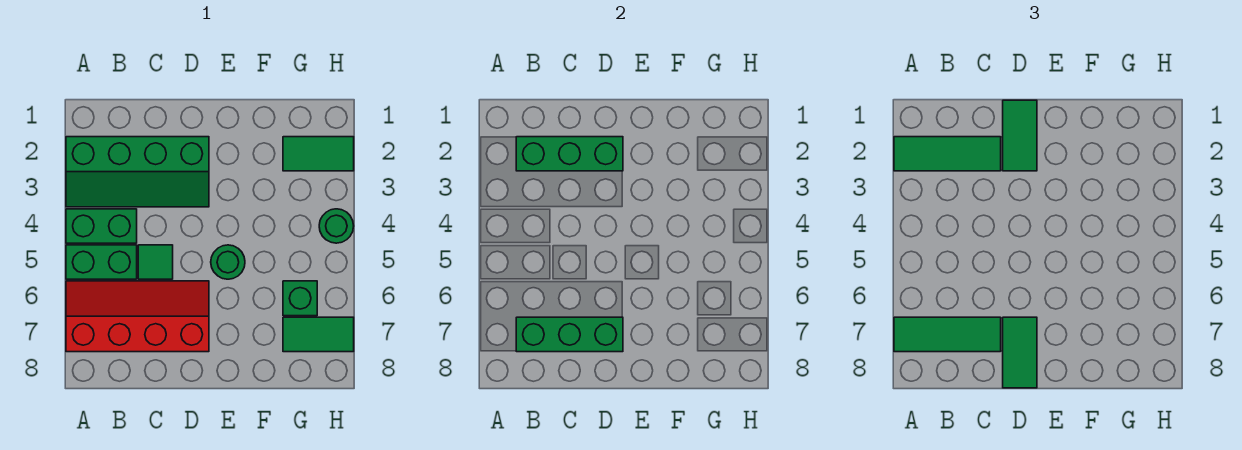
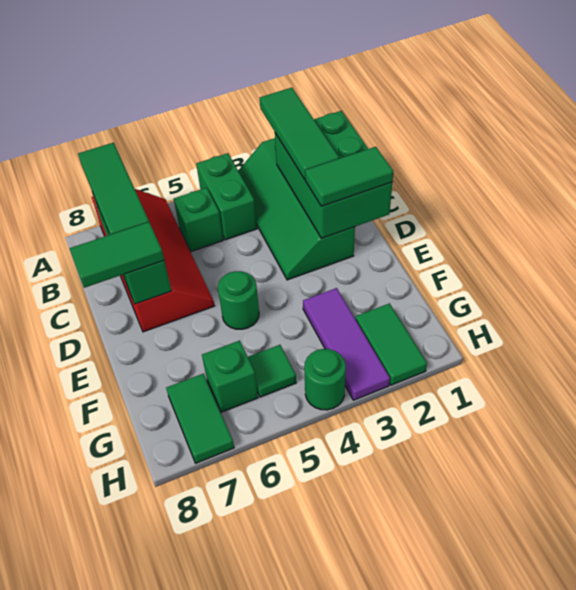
green brick A5:B5 level 1 -> green brick B5 level 1
green brick B2:D2 level 2 -> green brick B1:D2 level 2
green tile C5 level 1 -> green tile G5 level 1
none -> purple tile F3:H3 level 1

